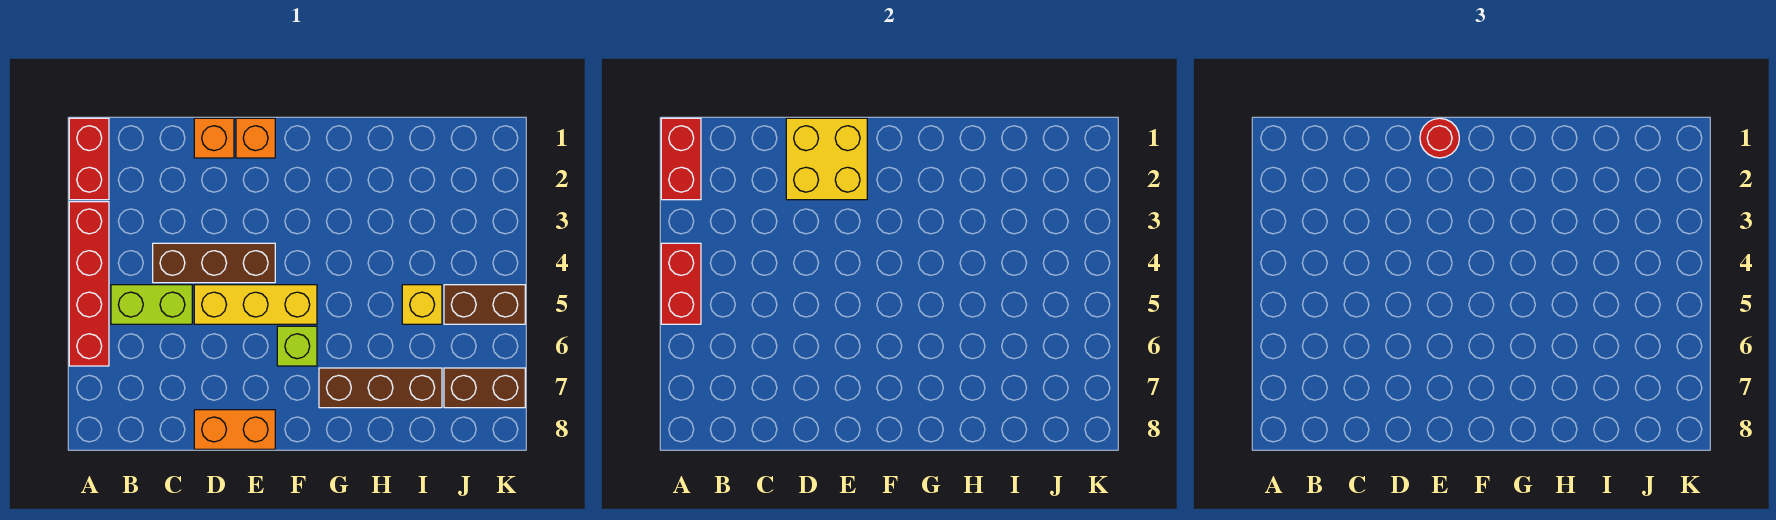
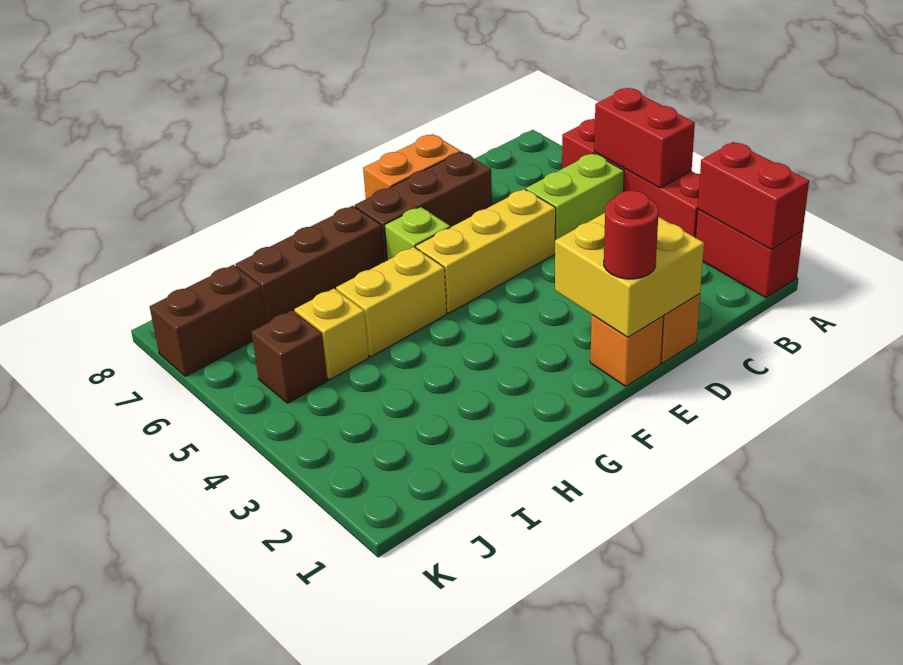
brown brick C4:E4 level 1 -> brown brick D7:F7 level 1
none -> yellow brick G5:H5 level 1
brown brick J5:K5 level 1 -> brown brick J5 level 1

